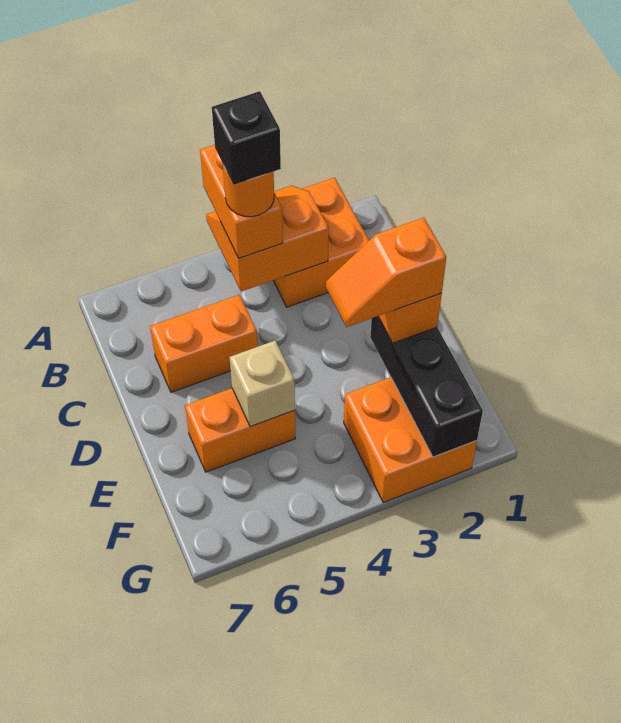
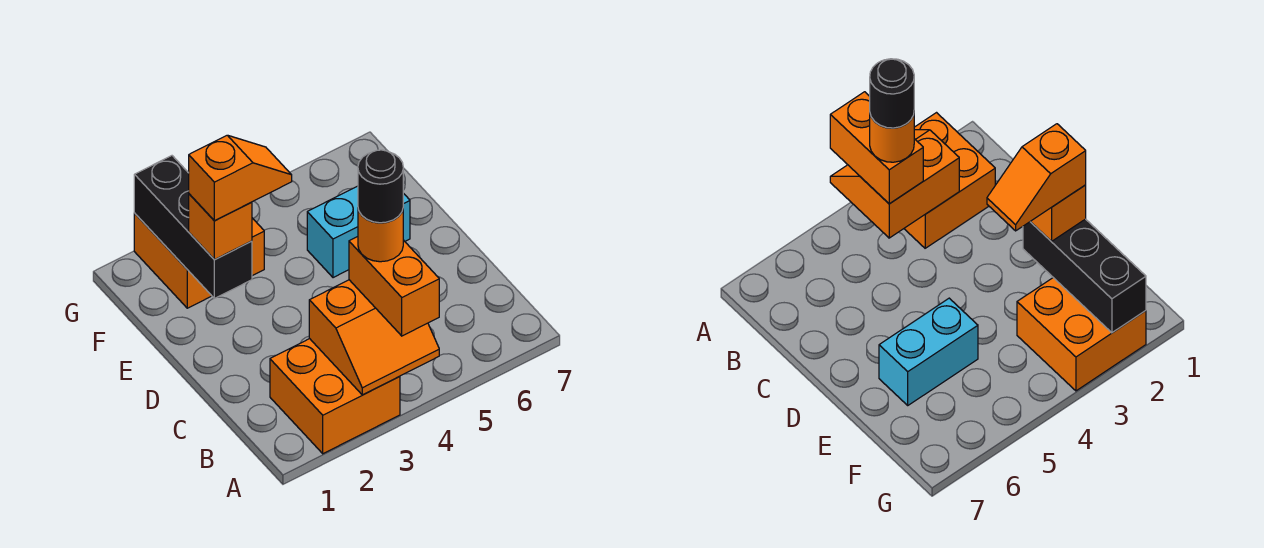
black brick B4 level 5 -> black round brick B4 level 5
orange brick C5:C6 level 1 -> none
orange brick E5:E6 level 1 -> cyan brick E5:E6 level 1
tan brick E5 level 2 -> none

